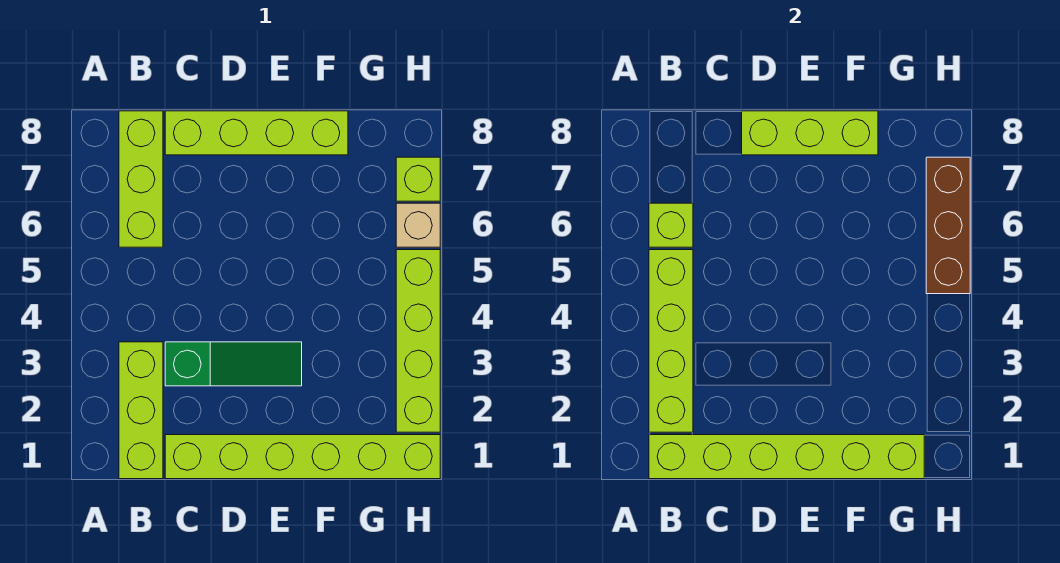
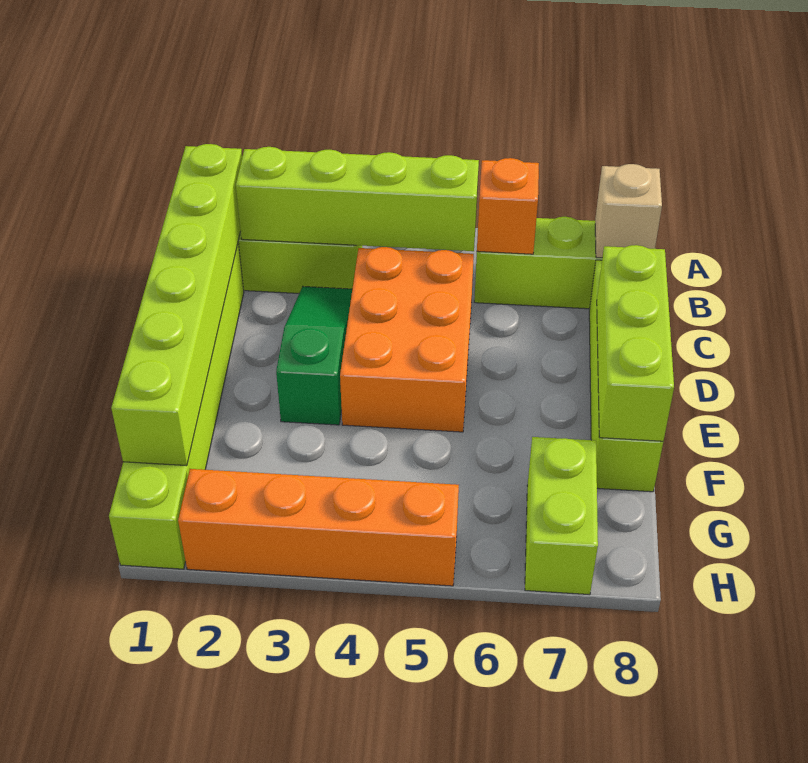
lime brick B6 level 2 -> orange brick B6 level 2
green slope C3:E3 level 1 top C -> green slope C3:E3 level 1 top E
none -> orange brick C4:E5 level 1
lime brick H2:H5 level 1 -> orange brick H2:H5 level 1
brown brick H5:H7 level 2 -> none
tan brick H6 level 1 -> tan brick B8 level 2
lime brick H7 level 1 -> lime brick G7:H7 level 1

